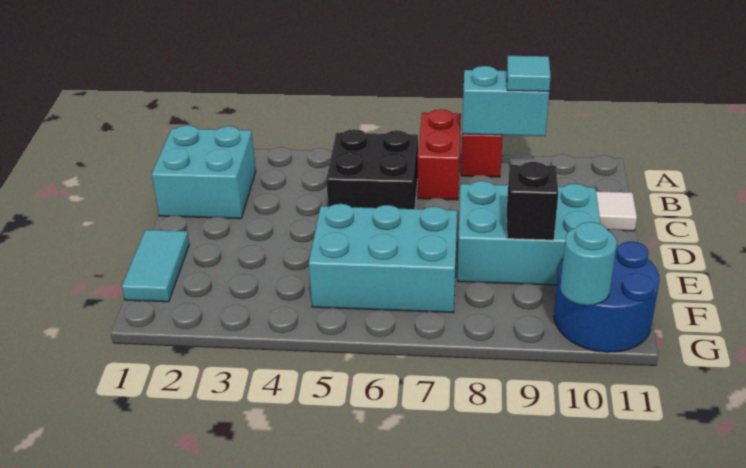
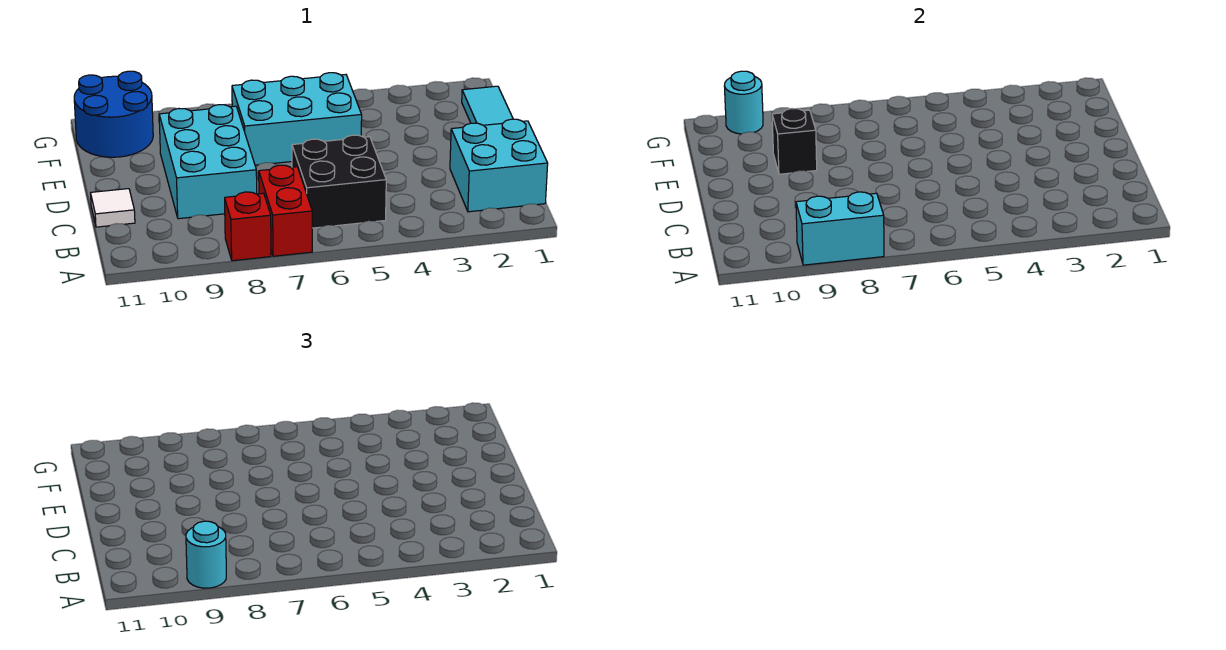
cyan tile A9 level 3 -> cyan round brick A9 level 3
cyan brick D8:E10 level 1 -> cyan brick C8:E9 level 1

